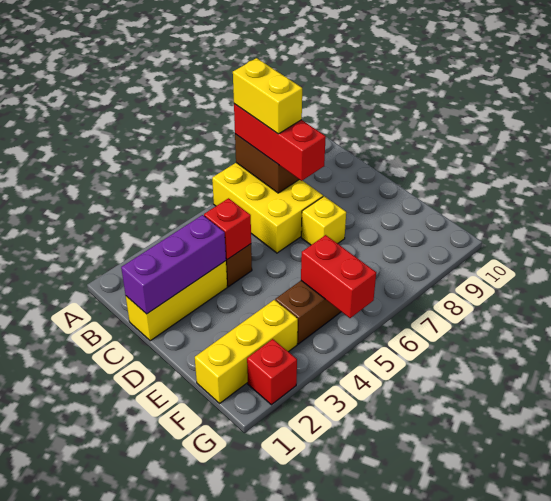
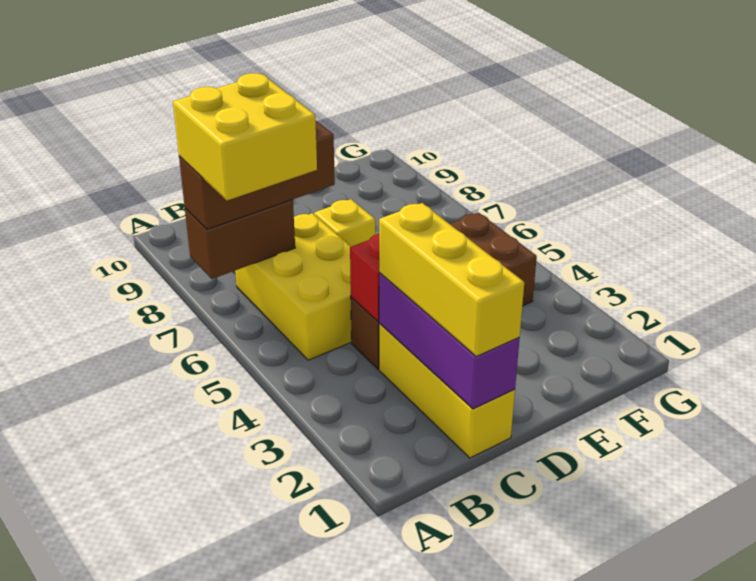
yellow brick A6:C7 level 1 -> yellow brick B5:C7 level 1
red brick A7:C7 level 3 -> brown brick A7:C7 level 3
yellow brick A7:B7 level 4 -> yellow brick A6:B7 level 4
yellow brick F1:F3 level 1 -> yellow brick C1:C3 level 3
red brick F5:G5 level 2 -> none
red brick G2 level 1 -> none

